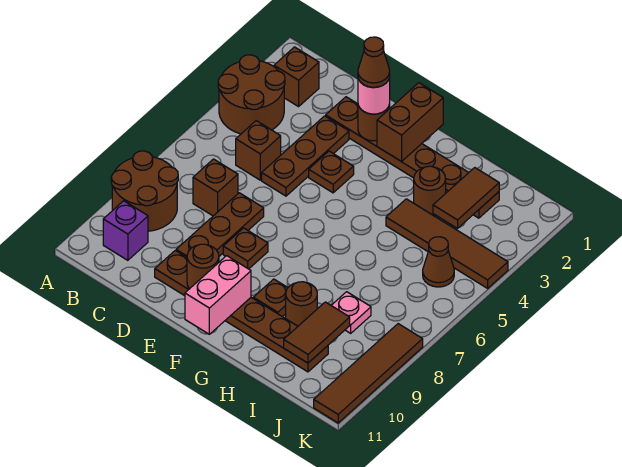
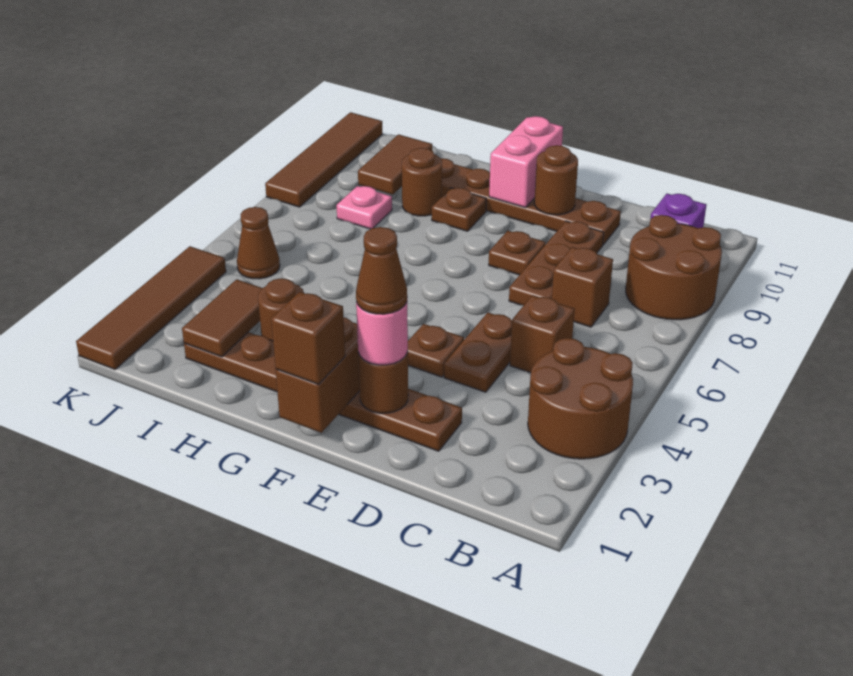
brown brick B2 level 1 -> brown brick F1 level 3
brown plate D3:D5 level 1 -> brown plate D4:D5 level 1
brown tile H4:K4 level 1 -> brown tile K1:K4 level 1

